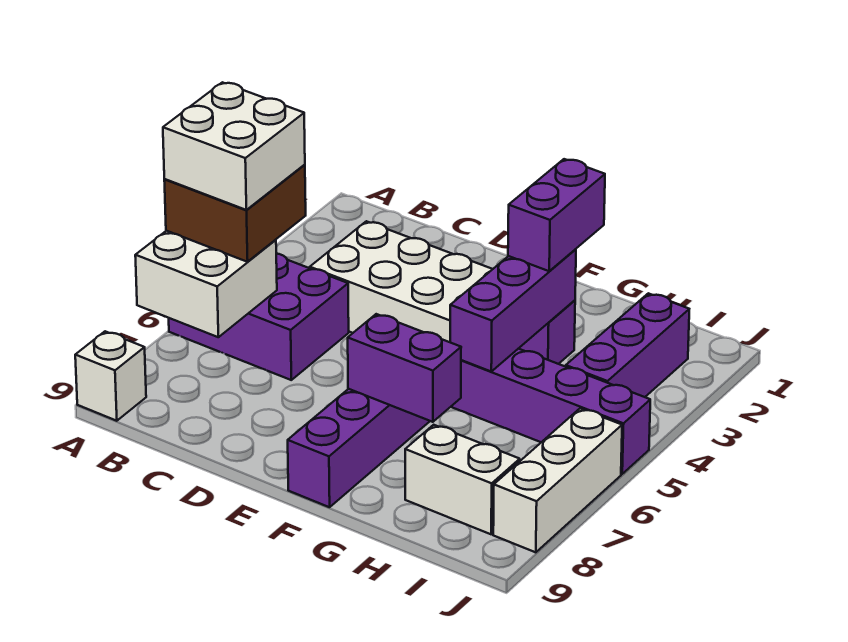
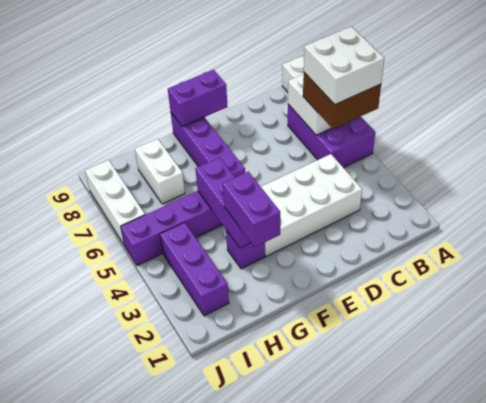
purple brick A5:C6 level 1 -> purple brick A5:B7 level 1
purple brick F7:G7 level 2 -> purple brick E9:F9 level 2
white brick H8:I8 level 1 -> white brick H7:H8 level 1

